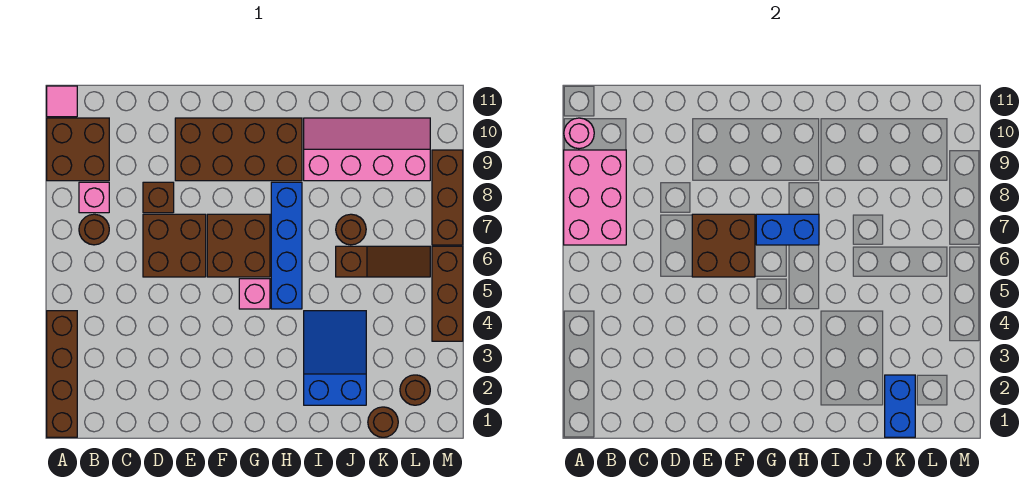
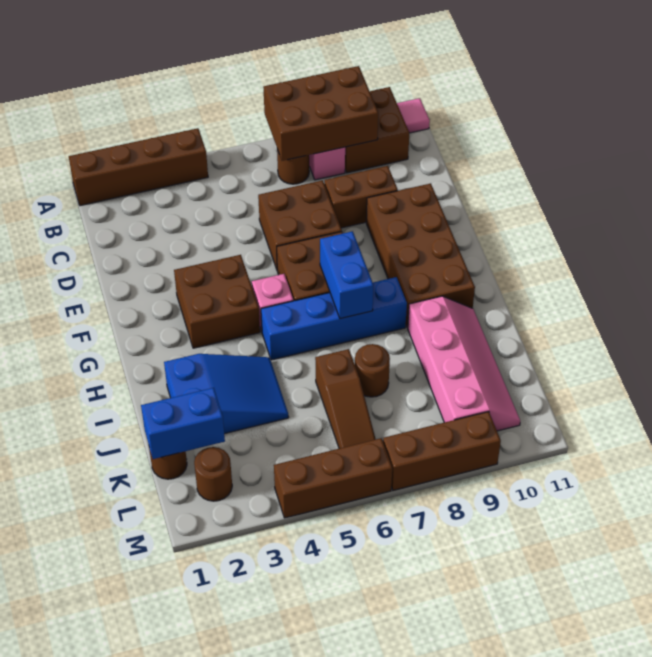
pink brick A7:B9 level 2 -> brown brick A7:B9 level 2
pink round brick A10 level 2 -> none
brown brick D8 level 1 -> brown brick D8:D9 level 1
brown brick E6:F7 level 2 -> brown brick F3:G4 level 1

